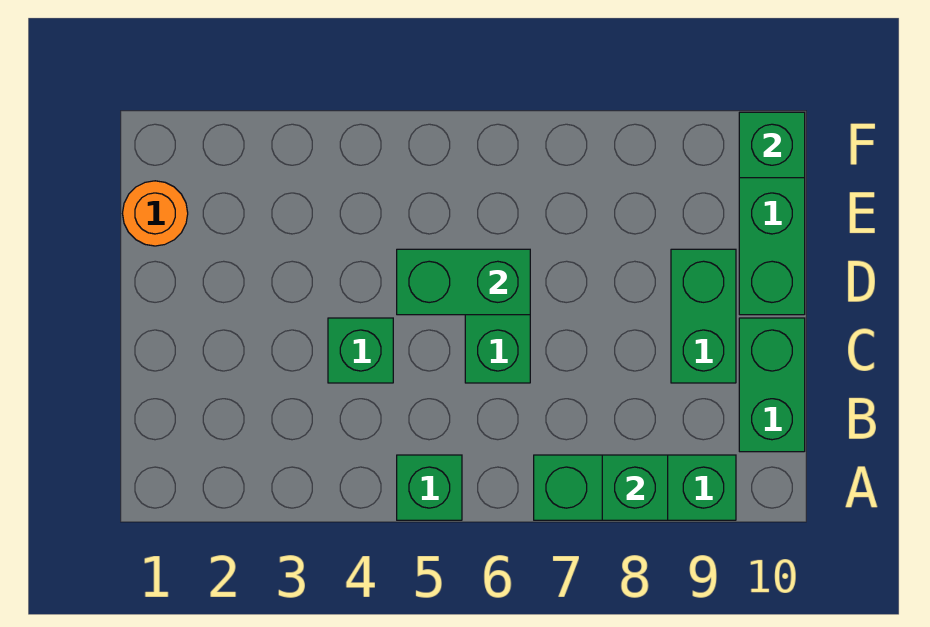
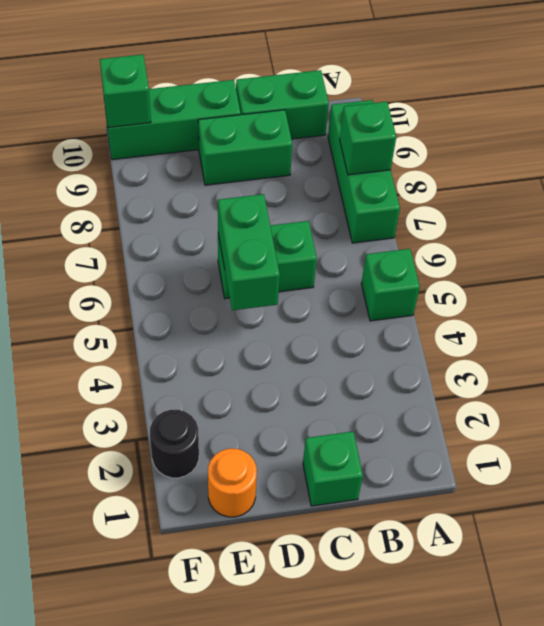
green brick C4 level 1 -> green brick C1 level 1
none -> black round brick F2 level 1

